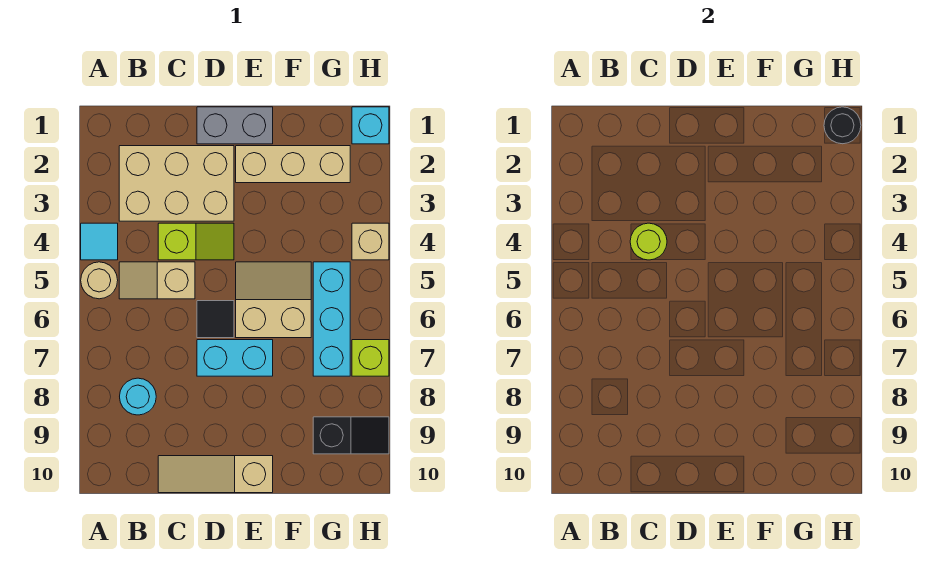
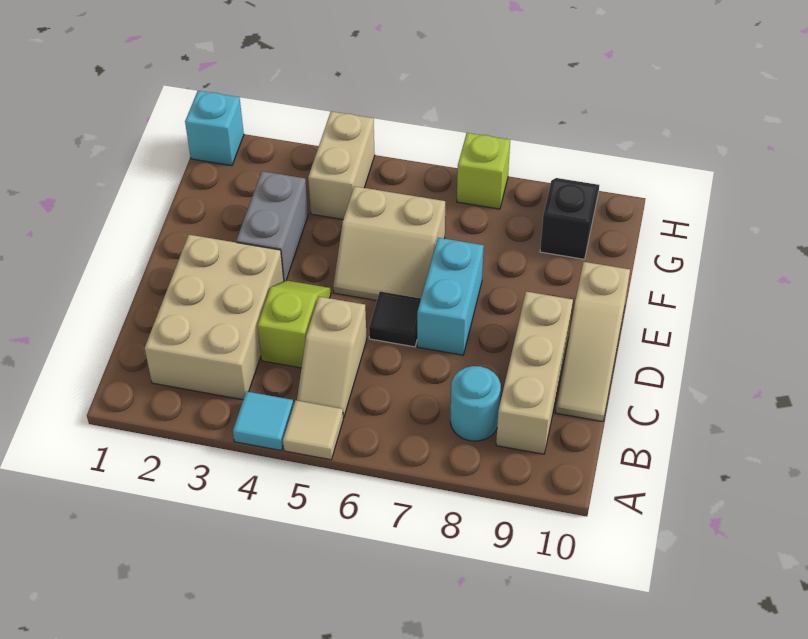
tan round brick A5 level 1 -> tan tile A5 level 1
lime round brick C4 level 2 -> none
grey brick D1:E1 level 1 -> grey brick E3:F3 level 1
tan brick E2:G2 level 1 -> tan brick B9:D9 level 1
tan slope E5:F6 level 1 top 6 -> tan slope E5:F6 level 1 top F
cyan brick G5:G7 level 1 -> none
black round brick H1 level 2 -> none
tan brick H4 level 1 -> tan brick G4:H4 level 1

